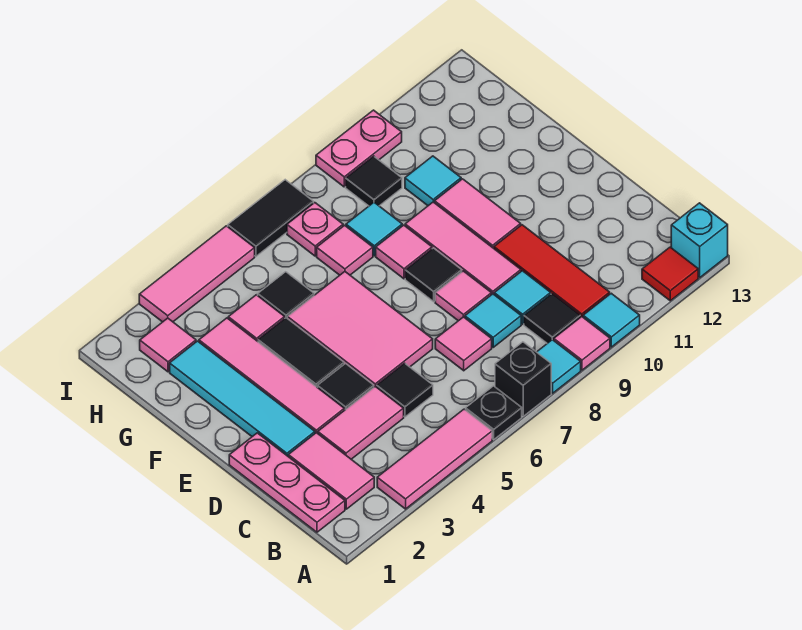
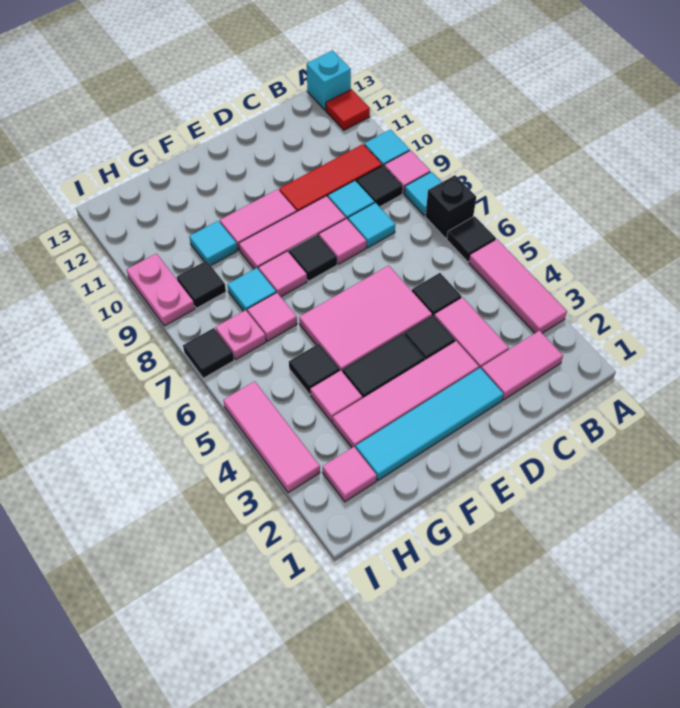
black plate A6 level 1 -> black tile A6 level 1
pink plate B1:D1 level 1 -> none
pink tile C7 level 1 -> none
black tile I6:I7 level 1 -> black tile I7 level 1

